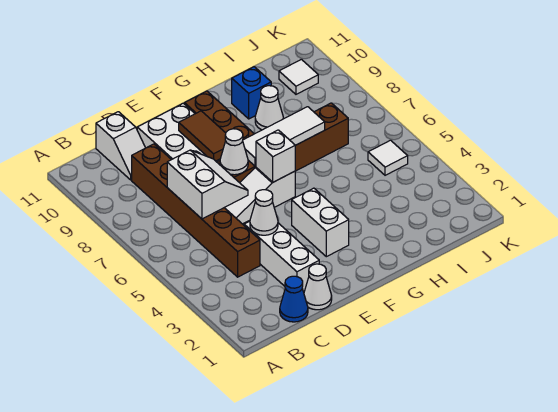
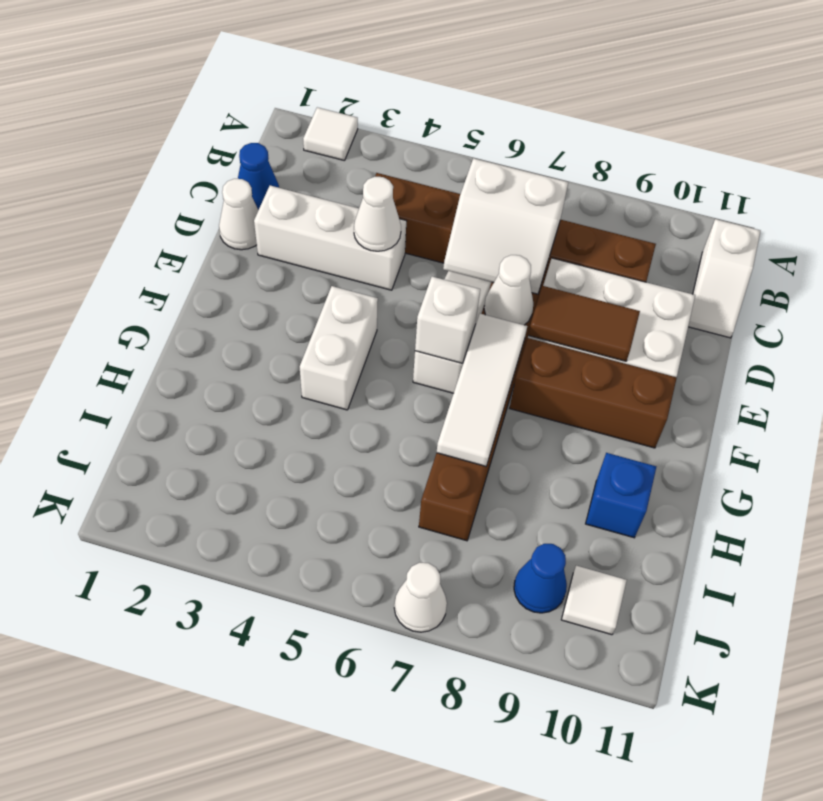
white slope C10:C11 level 1 top 11 -> white slope B11:C11 level 1 top B
white brick F3:F4 level 1 -> white brick F4:G4 level 1
white cone H9 level 1 -> white cone K7 level 1
white tile J5 level 1 -> white tile A2 level 1
none -> blue cone J9 level 1

